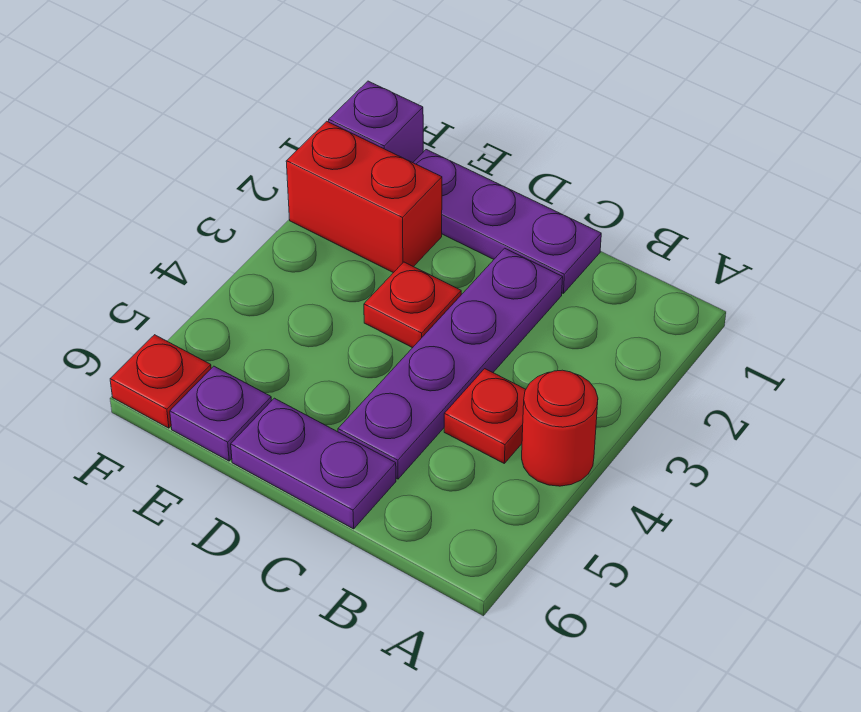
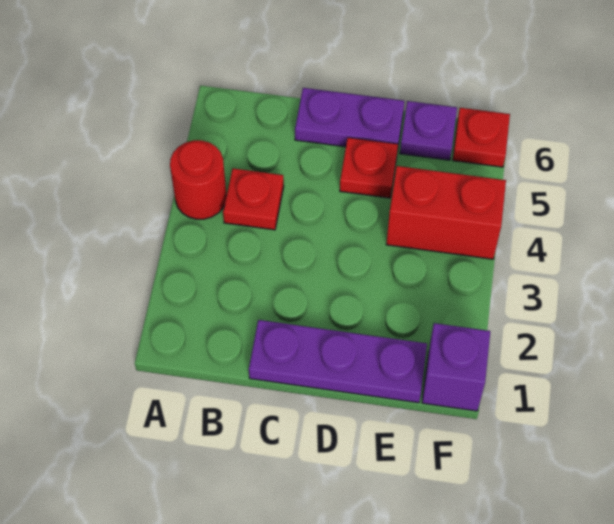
purple plate C2:C5 level 1 -> none
red plate D3 level 1 -> red plate D5 level 1
red brick E2:F2 level 1 -> red brick E4:F4 level 1

